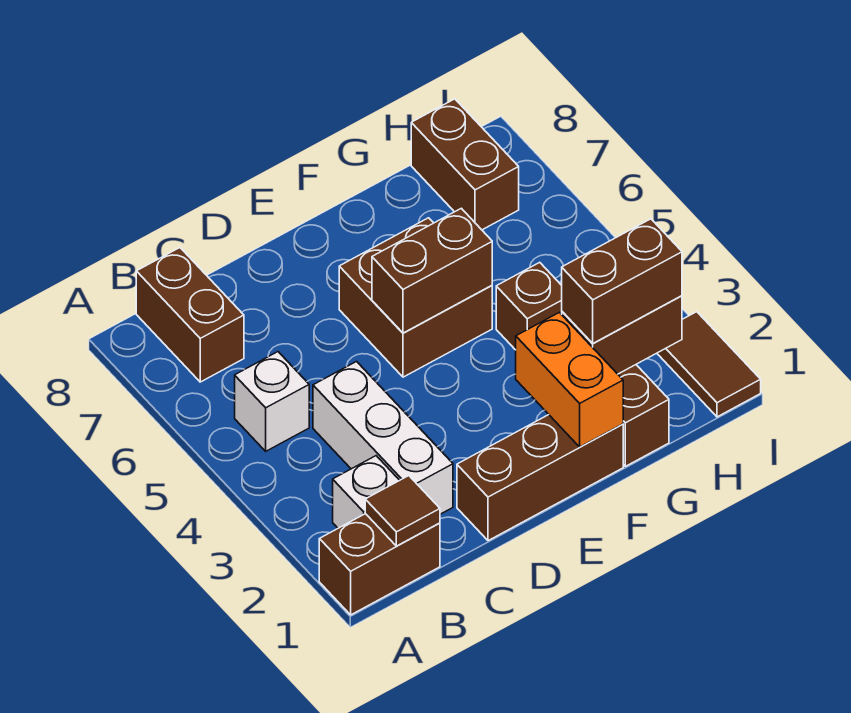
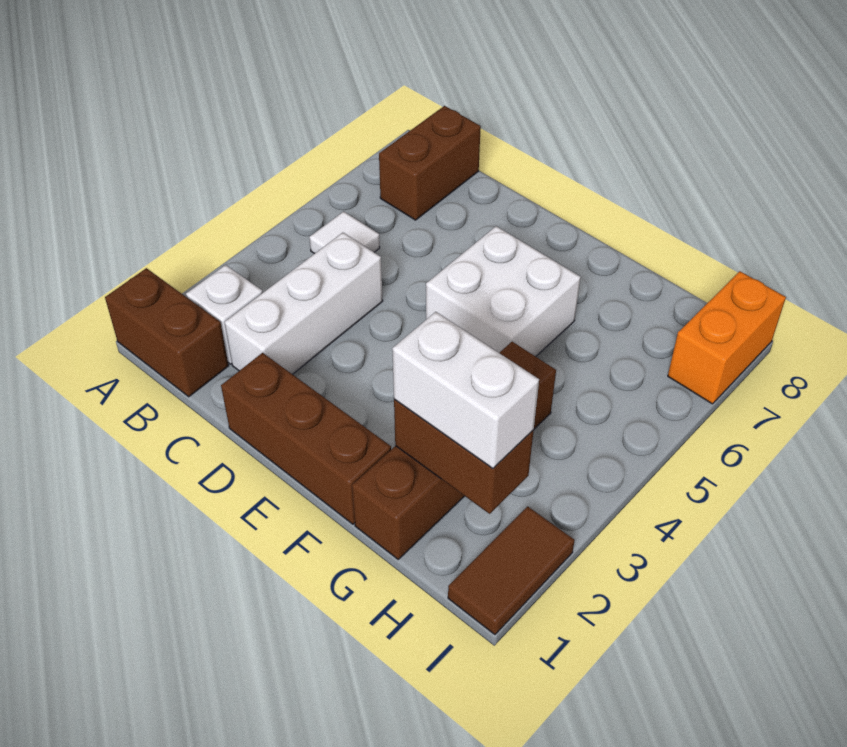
brown tile B1 level 2 -> none
white brick B5 level 1 -> white tile B5 level 1
brown brick E5:F6 level 1 -> white brick E5:F6 level 1
brown brick E5:F5 level 2 -> none
orange brick F1:F2 level 2 -> orange brick I7:I8 level 1
brown brick G2:H2 level 3 -> white brick G2:H2 level 3
brown brick H7:H8 level 1 -> none

